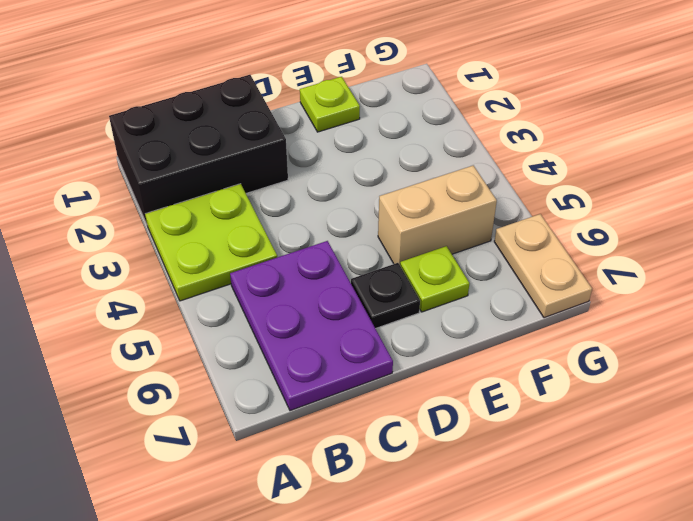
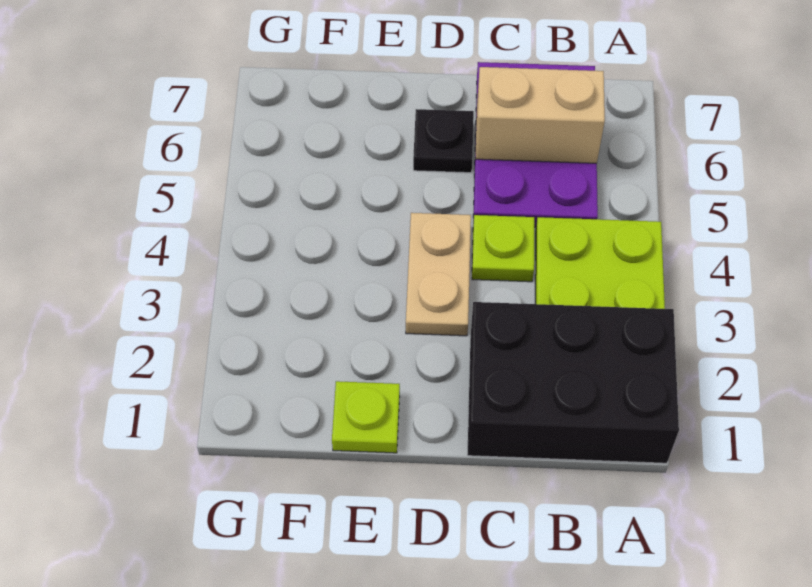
tan brick E5:F5 level 1 -> tan brick B6:C6 level 2
lime plate E6 level 1 -> lime plate C4 level 1
tan plate G6:G7 level 1 -> tan plate D3:D4 level 1

